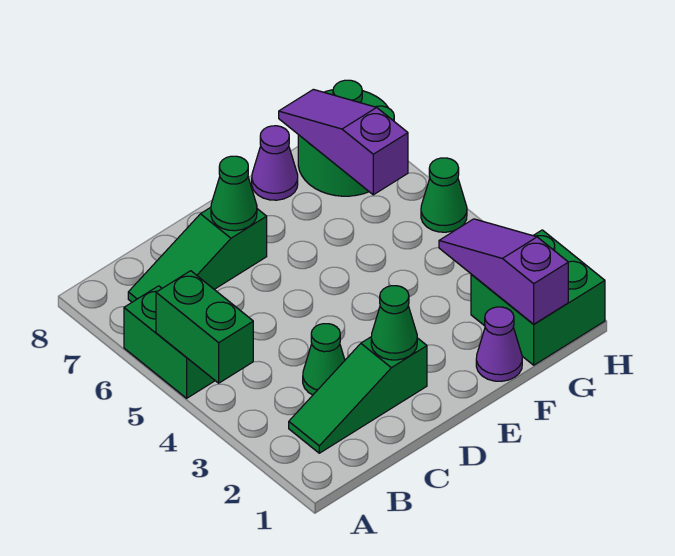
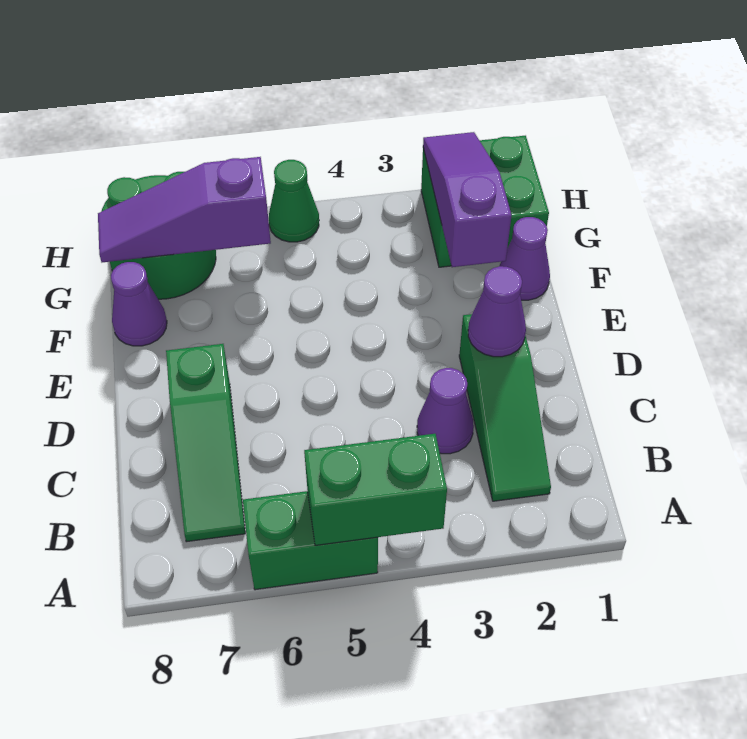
green cone C3 level 1 -> purple cone C3 level 1
green cone D2 level 2 -> purple cone D2 level 2
green cone D7 level 2 -> none
purple slope G1:G3 level 2 top 1 -> purple slope F2:H2 level 2 top F

